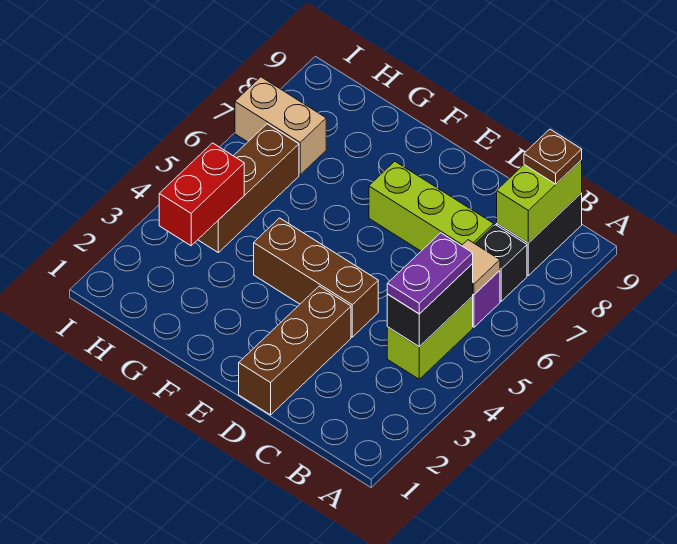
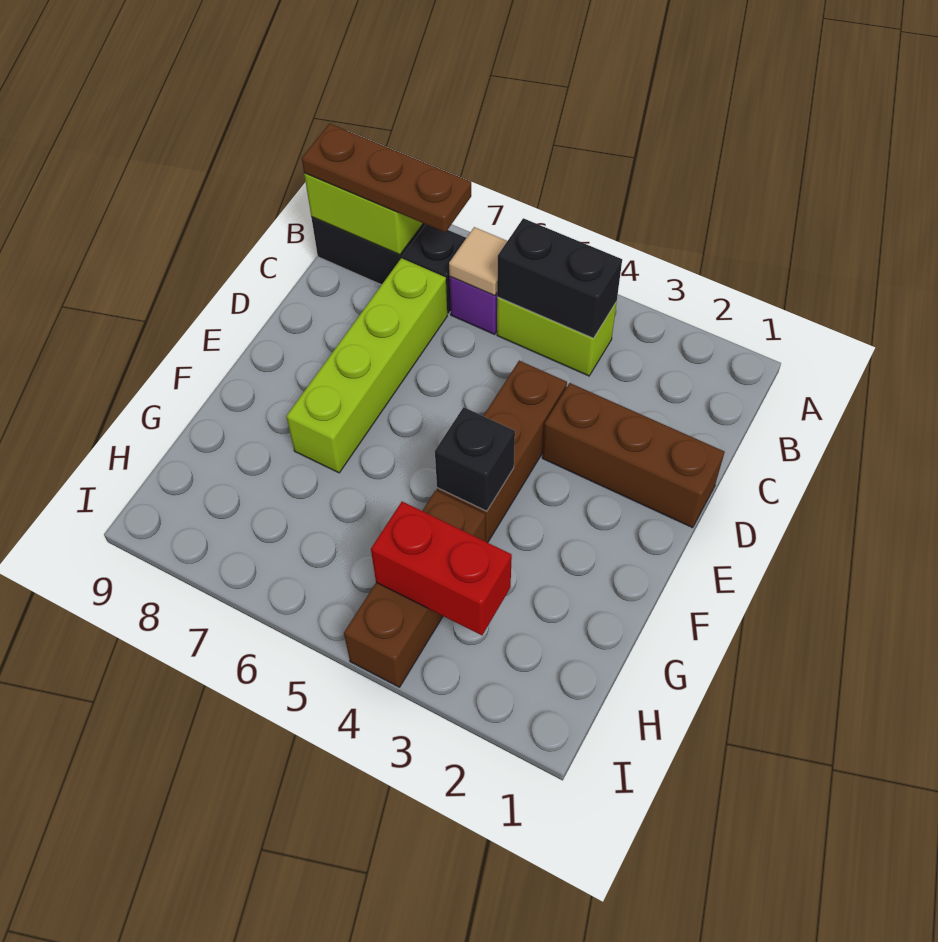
purple plate B4:B5 level 3 -> none
brown plate B9 level 3 -> brown plate B7:B9 level 3
lime brick C7:E7 level 1 -> lime brick C7:F7 level 1
none -> black brick F4 level 2
brown brick H4:H6 level 1 -> brown brick G4:I4 level 1
tan brick H7:I7 level 1 -> none

